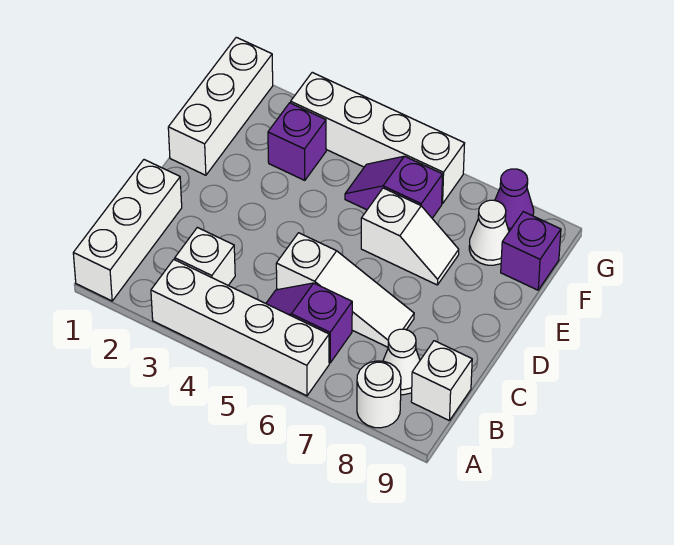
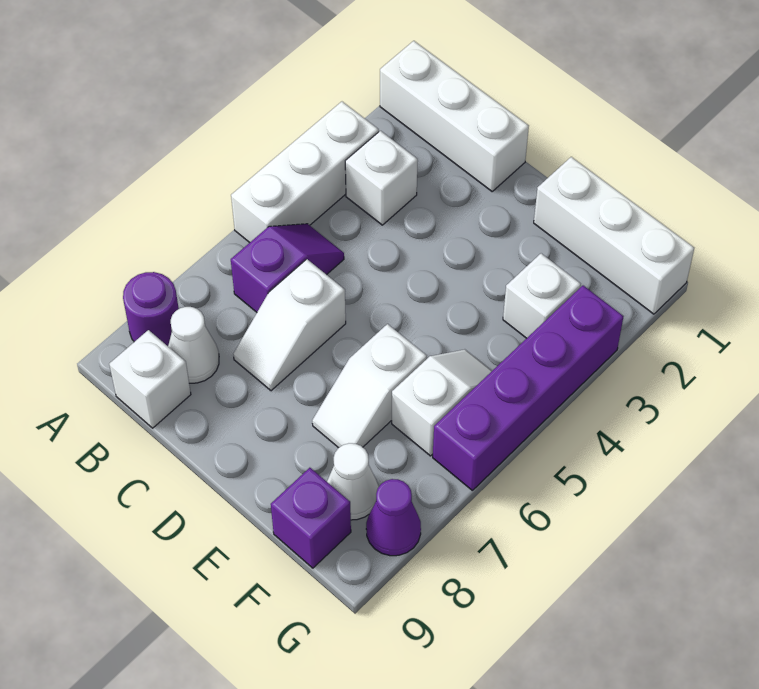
white brick A3:A6 level 1 -> white brick A3:A5 level 1
white round brick A8 level 1 -> purple round brick A8 level 1
white slope C5:C7 level 1 top 5 -> white slope C6:C7 level 1 top 6
purple brick F3 level 1 -> white brick F3 level 1
purple slope F5:F6 level 1 top 6 -> white slope F5:F6 level 1 top 6
white brick G3:G6 level 1 -> purple brick G3:G6 level 1

